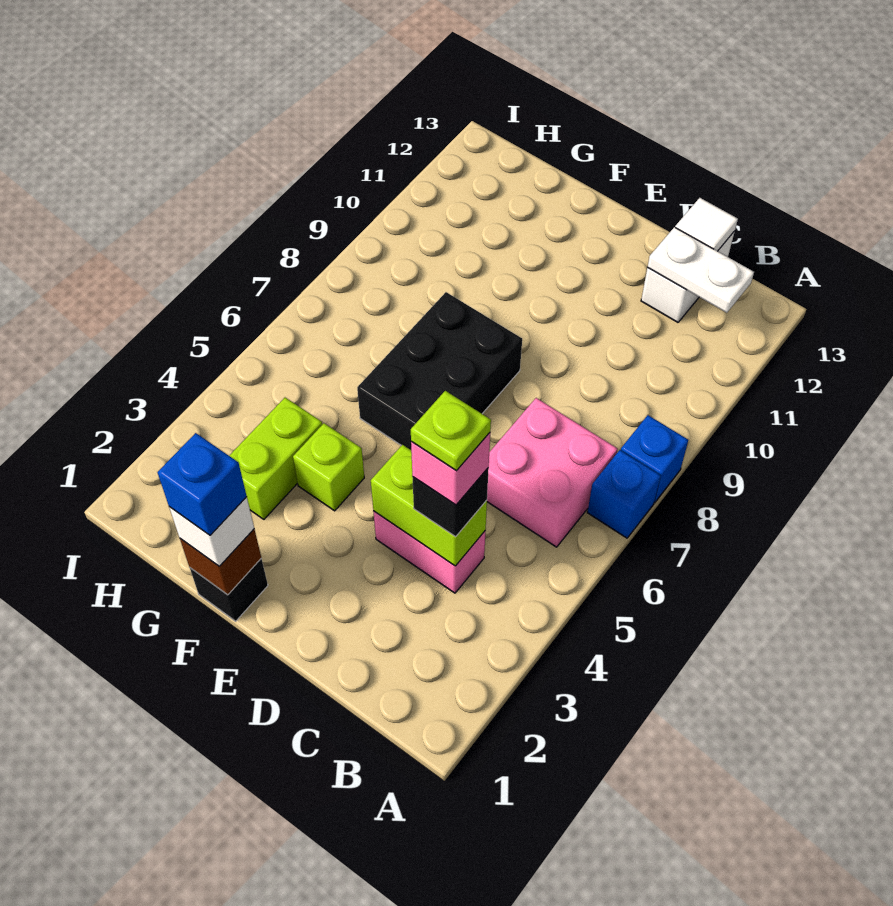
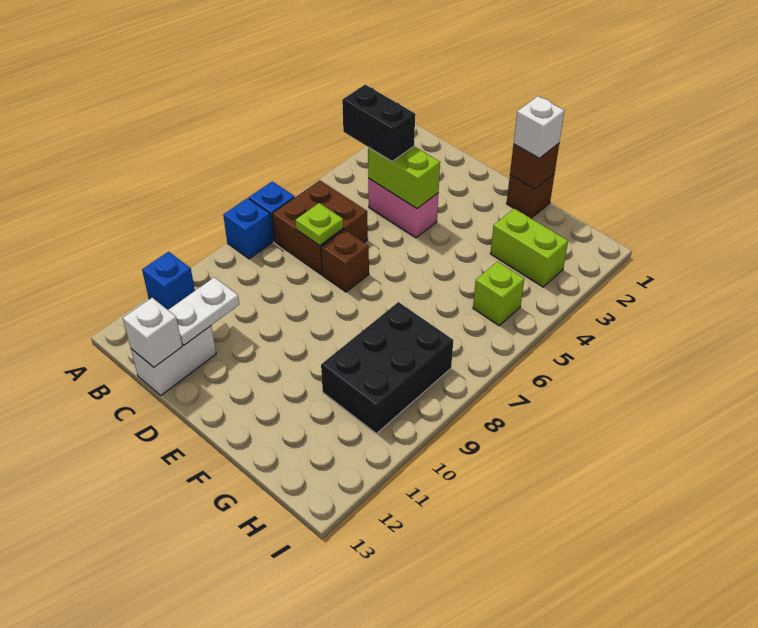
pink brick B6:C7 level 1 -> brown brick B6:C7 level 1
white plate B12:C12 level 2 -> white plate C11:C12 level 2
black brick C4 level 3 -> black brick B4:C4 level 3
pink brick C4 level 4 -> none
lime plate C4 level 5 -> lime plate C7 level 2
white tile C13 level 2 -> white brick C13 level 2
none -> brown brick D7 level 1
black brick E6:F8 level 1 -> black brick G8:H10 level 1
black brick F1 level 1 -> brown brick F1 level 1
blue brick F1 level 4 -> blue brick A11 level 1
lime brick F4 level 1 -> lime brick H5 level 1
lime brick G3:G4 level 1 -> lime brick G3:H3 level 1

